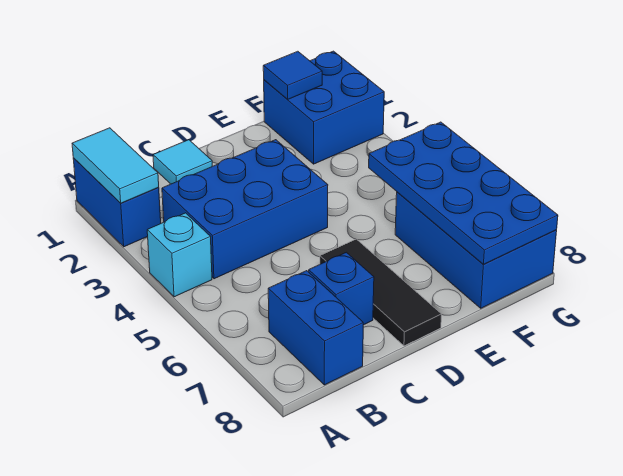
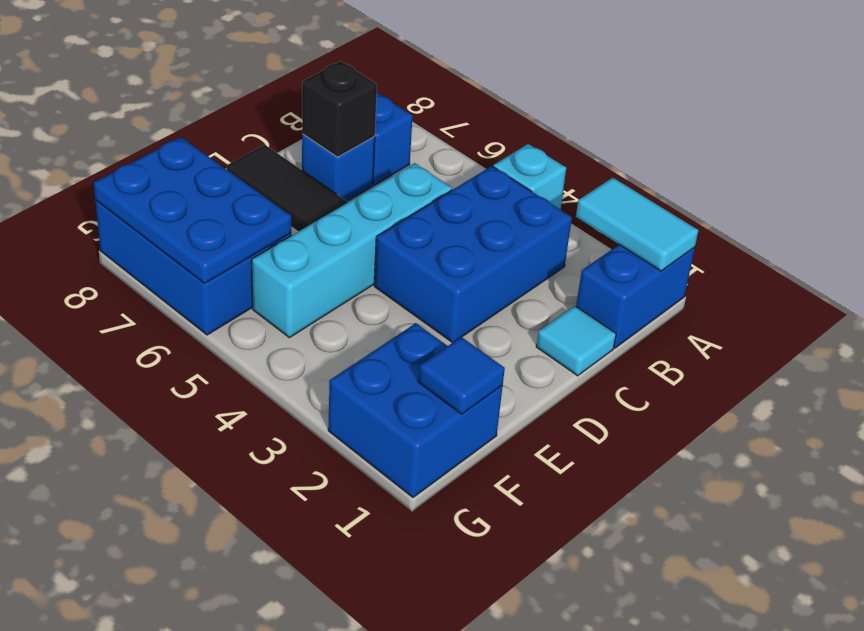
blue brick A1:A2 level 1 -> blue brick A1:B1 level 1
none -> cyan brick C5:F5 level 1
none -> black brick C7 level 2
blue plate F5:G8 level 2 -> blue plate F6:G8 level 2

